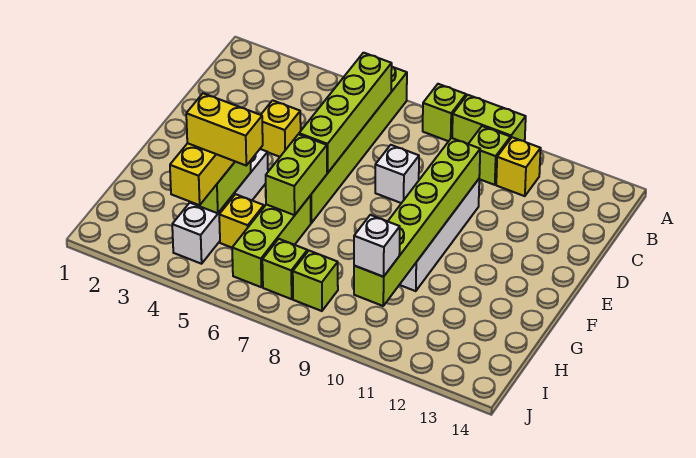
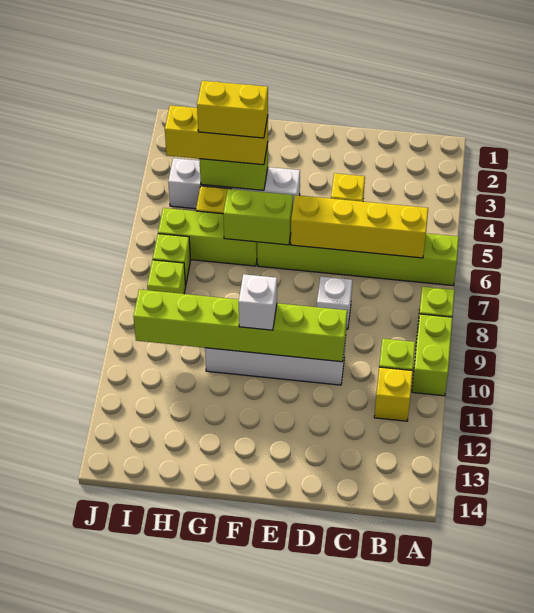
lime brick B6:E6 level 2 -> yellow brick B6:E6 level 2
yellow brick H4:H5 level 4 -> yellow brick G4:H4 level 4
white brick I10 level 3 -> white brick F10 level 3

